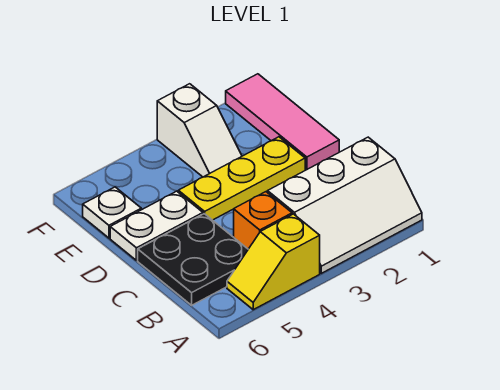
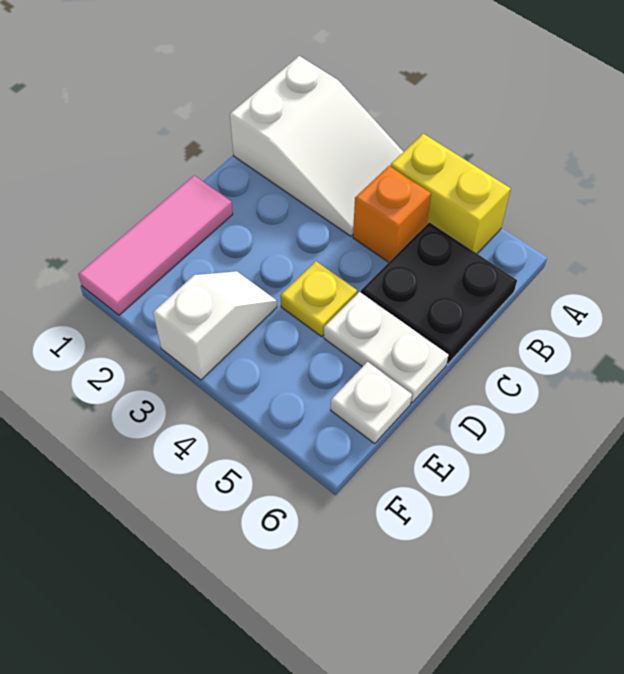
white slope A1:B3 level 1 top B -> white slope A1:B3 level 1 top 1
yellow slope A4:A5 level 1 top 4 -> yellow brick A4:A5 level 1
yellow plate D2:D4 level 1 -> yellow plate D4 level 1

